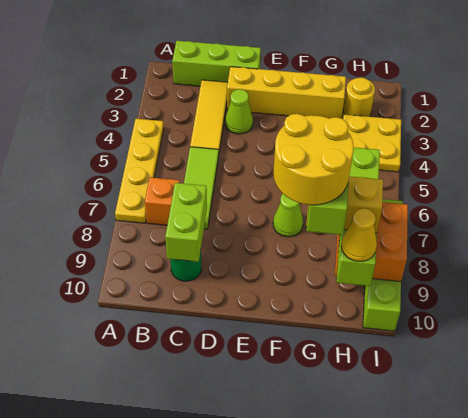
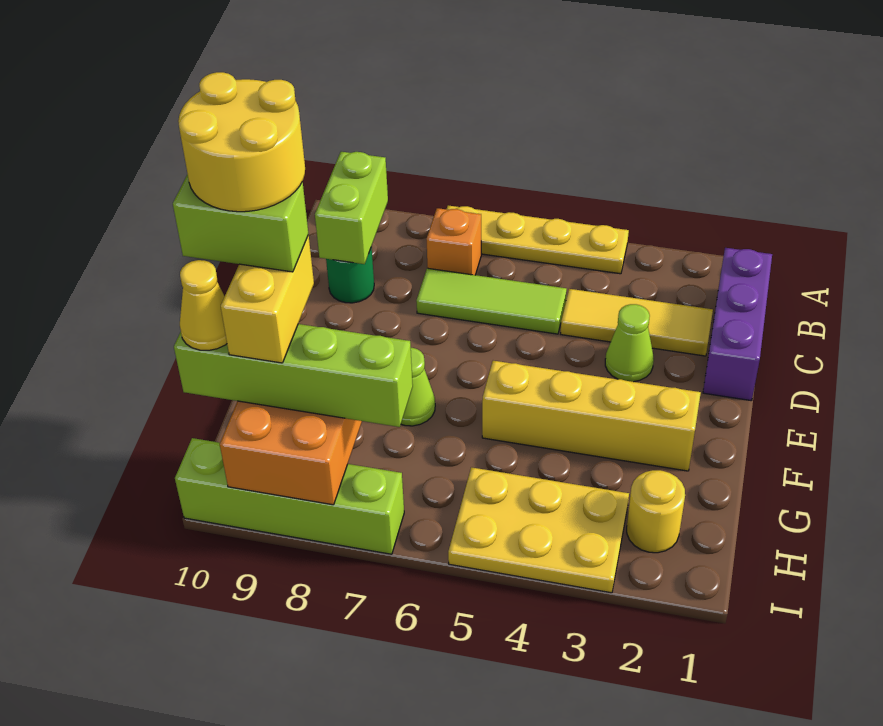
lime brick B1:D1 level 1 -> purple brick B1:D1 level 1
lime brick C8:C9 level 2 -> lime brick B9:C9 level 2
yellow brick D2:G2 level 1 -> yellow brick F2:F5 level 1
yellow plate H3:I4 level 1 -> yellow plate H3:I5 level 1

